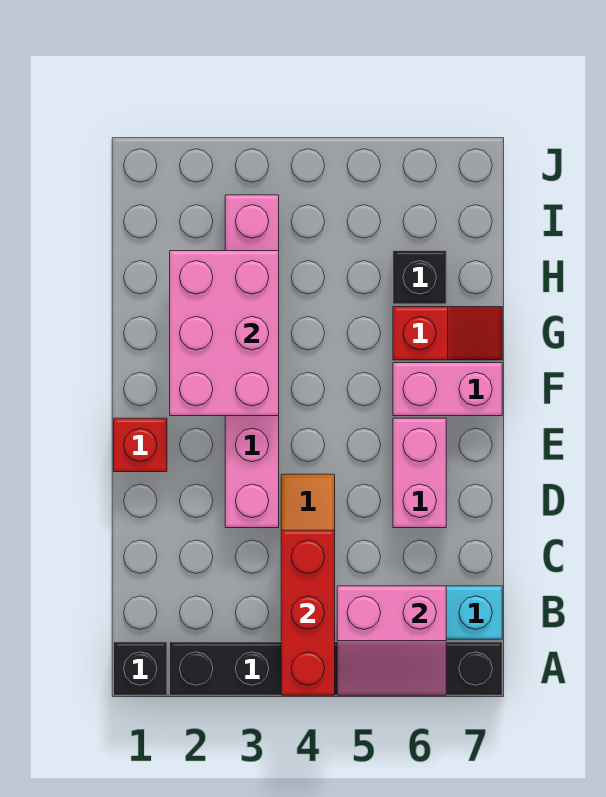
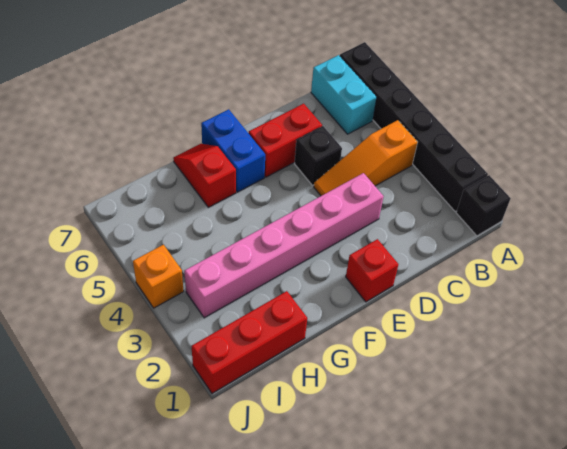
red brick A4:C4 level 2 -> red brick H1:J1 level 1
pink slope A5:B6 level 2 top B -> none
pink brick D6:E6 level 1 -> red brick D6:E6 level 1
pink brick F2:H3 level 2 -> none
pink brick F6:F7 level 1 -> blue brick F6:F7 level 1
black brick H6 level 1 -> black brick D5 level 1
none -> orange brick J4 level 1

